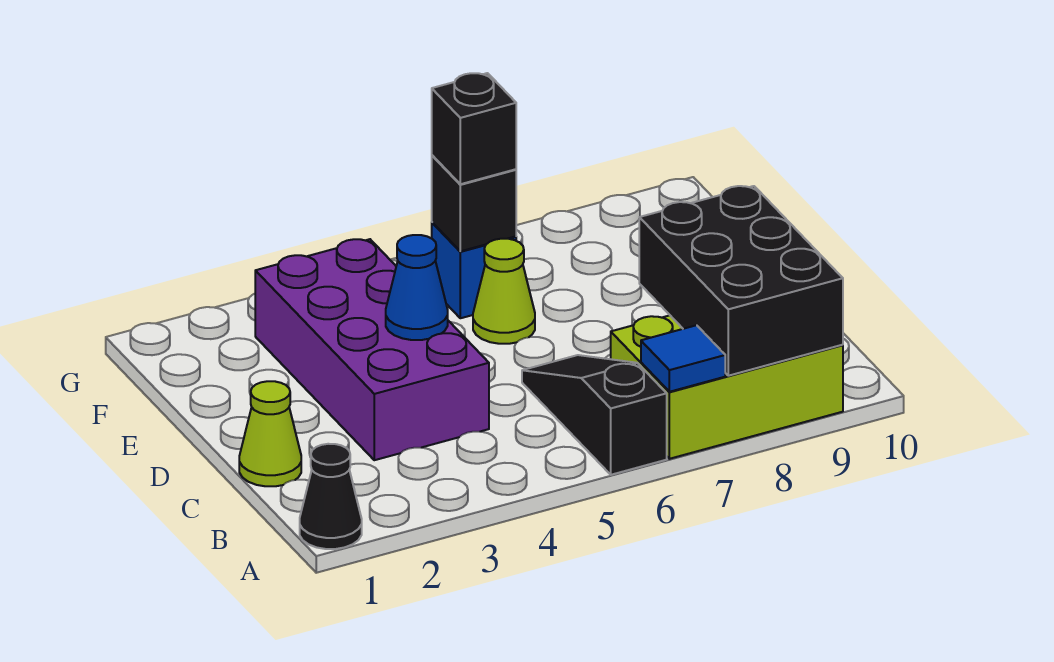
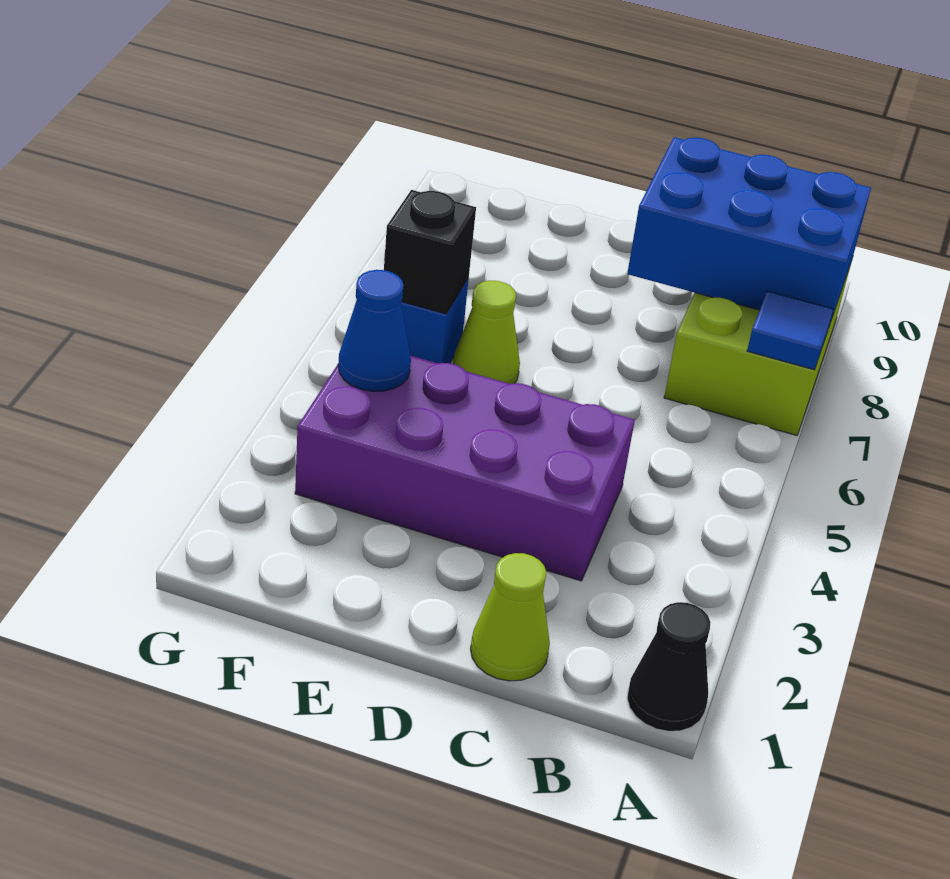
black slope A6:C6 level 1 top A -> none
black brick A8:C9 level 2 -> blue brick A8:C9 level 2
blue cone D4 level 2 -> blue cone F4 level 2
black brick F6 level 3 -> none

